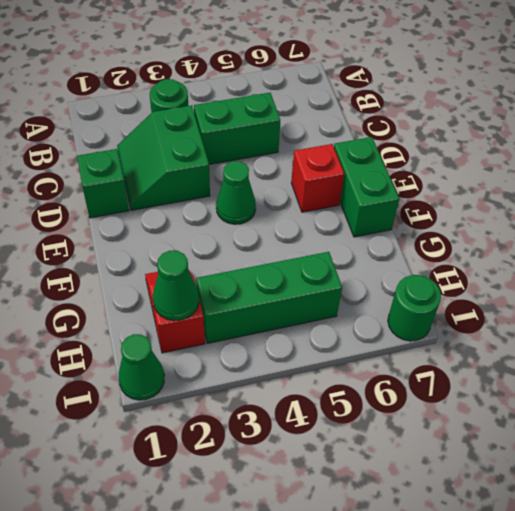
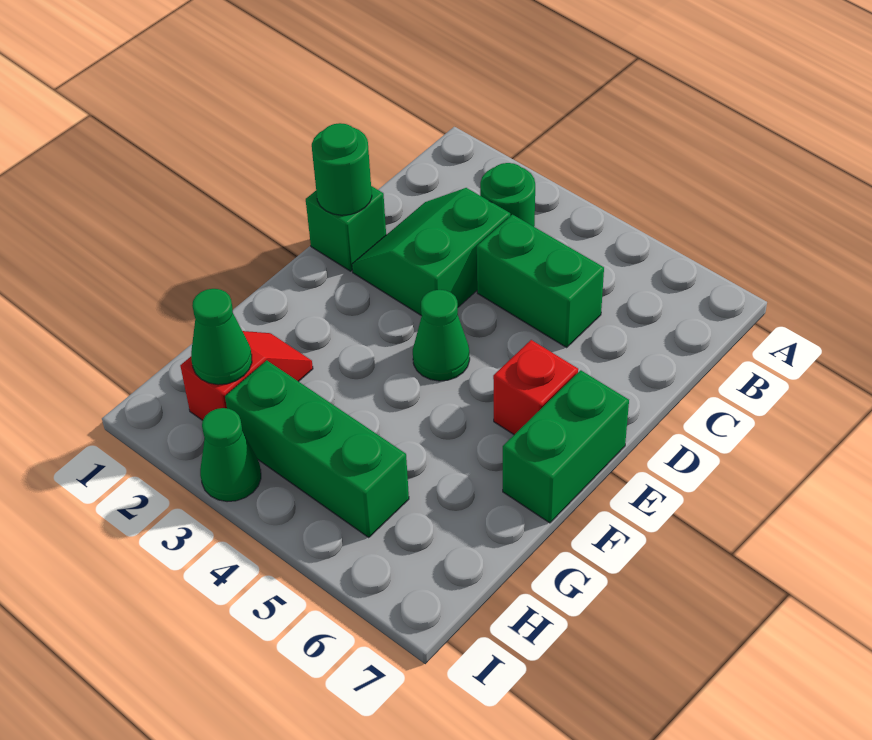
green cone I1 level 1 -> green cone I3 level 1
green round brick I7 level 1 -> green round brick D1 level 2

